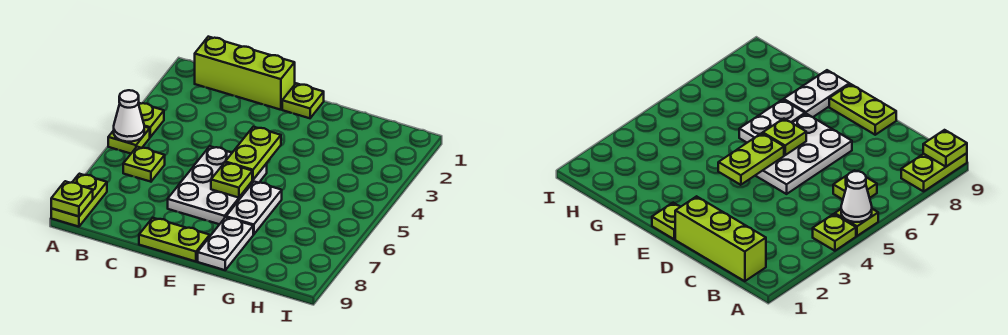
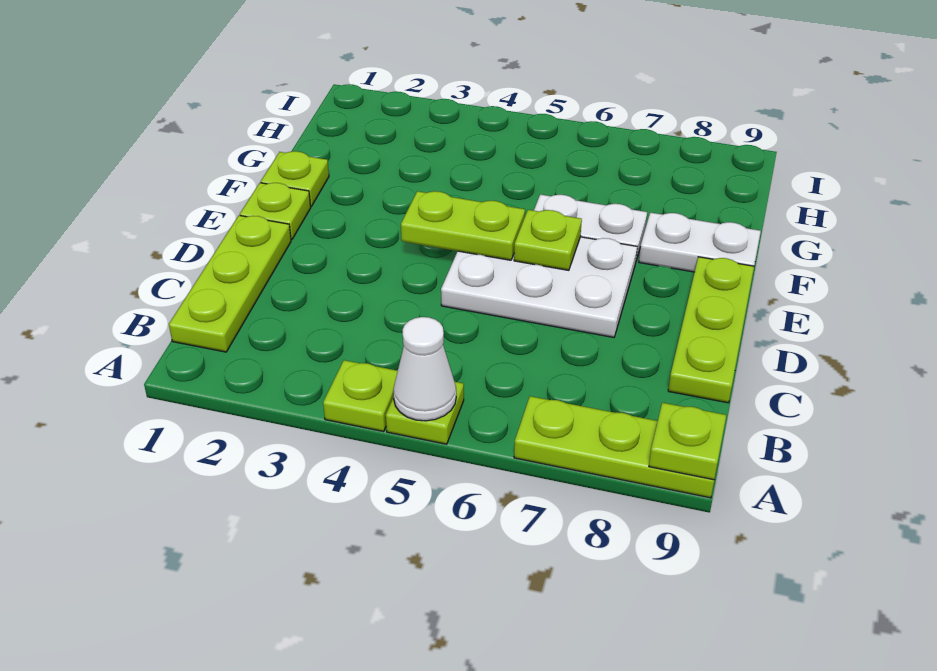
lime plate A8:A9 level 1 -> lime plate A7:A9 level 1
lime brick B1:D1 level 1 -> lime plate B1:D1 level 1
lime plate B6 level 1 -> lime plate F1 level 1
lime plate D9:E9 level 1 -> lime plate C9:E9 level 1

